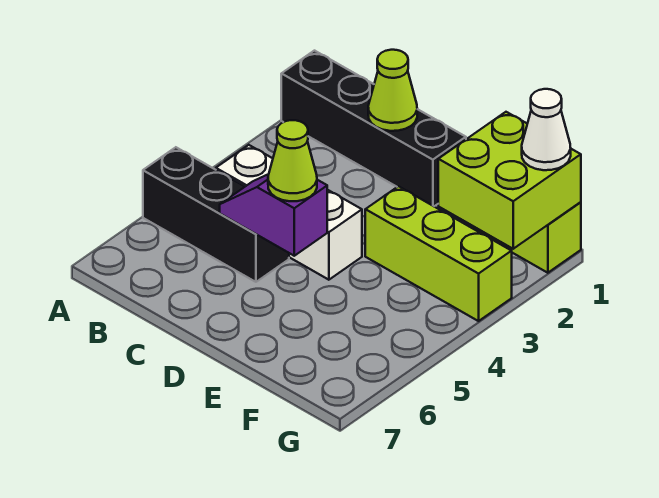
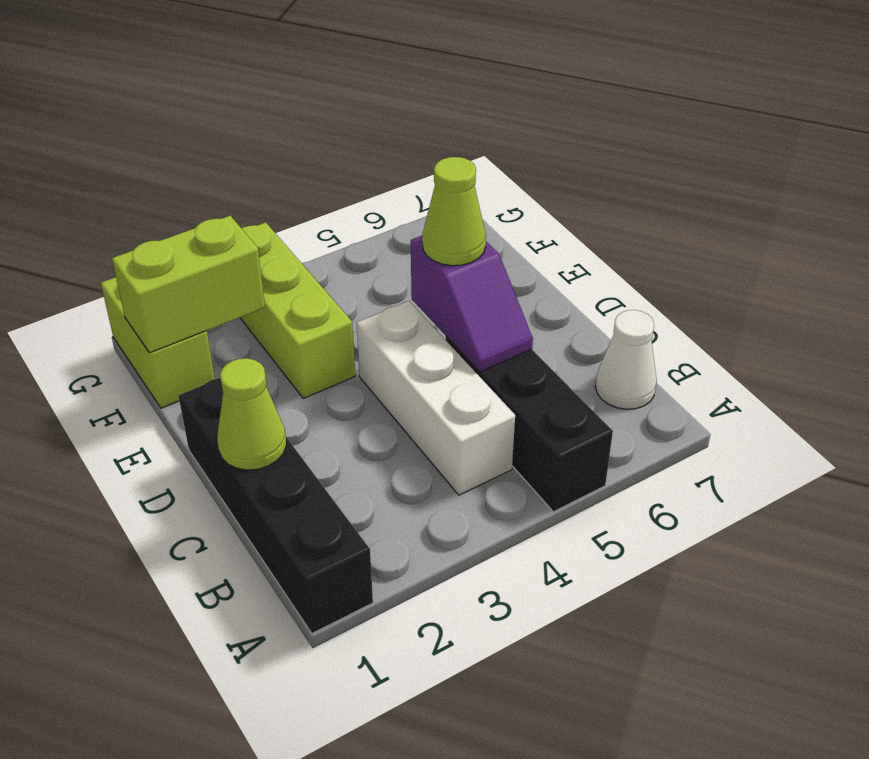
lime brick F1:G2 level 2 -> lime brick F1:F2 level 2
white cone G1 level 3 -> white cone B7 level 1

